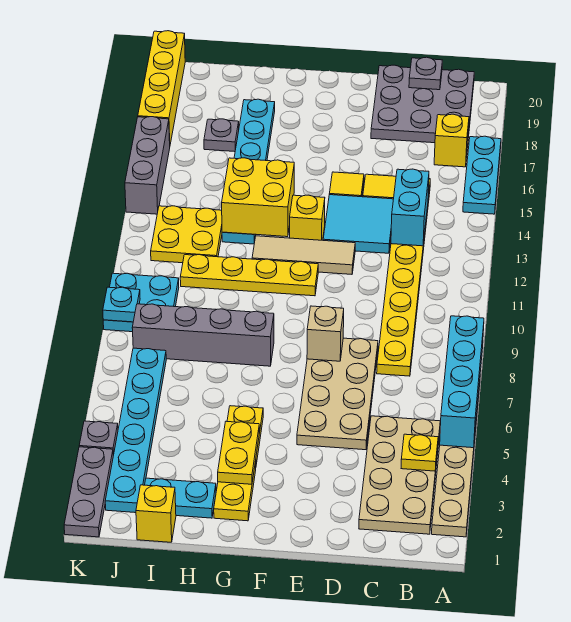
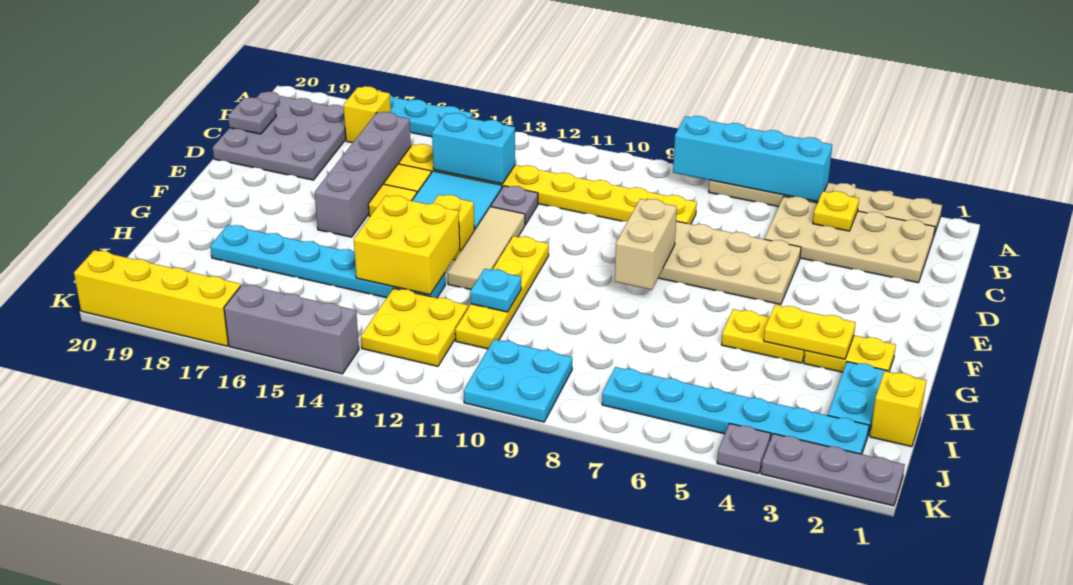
tan brick E8 level 2 -> tan brick E8:F8 level 2
grey brick G8:J8 level 1 -> grey brick C16:F16 level 1
grey plate I17 level 1 -> grey plate D12 level 1
cyan plate K9 level 2 -> cyan plate H11 level 2

